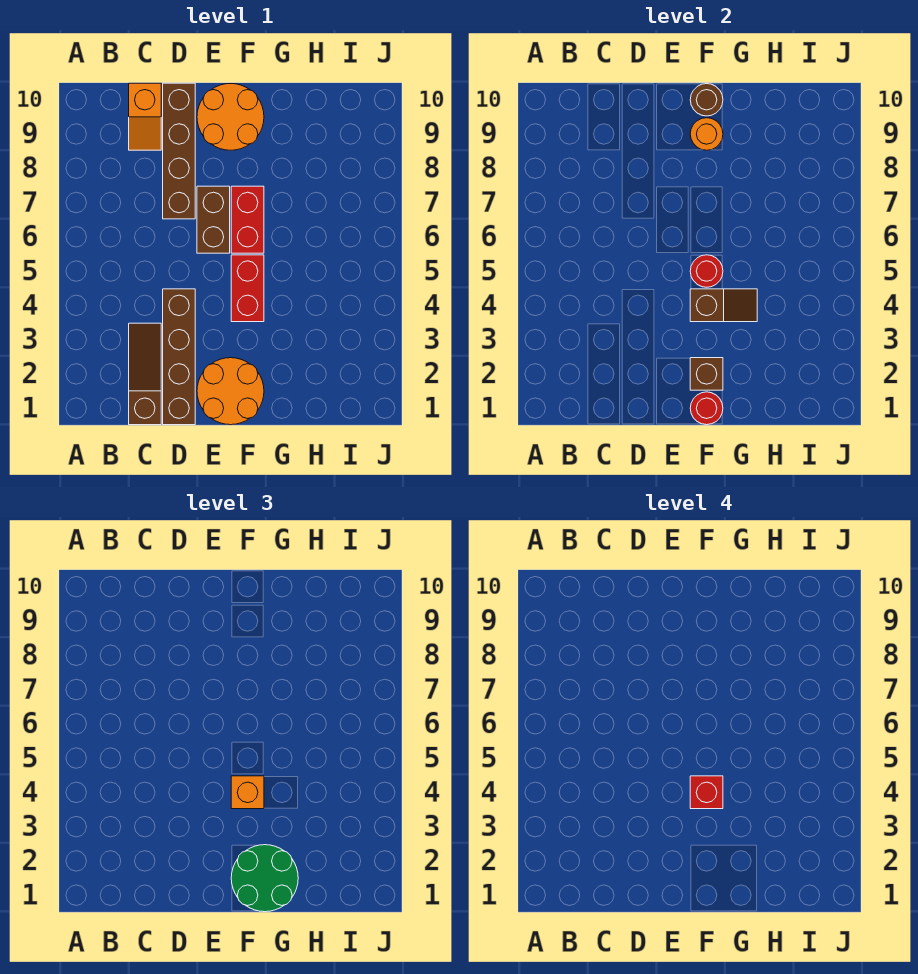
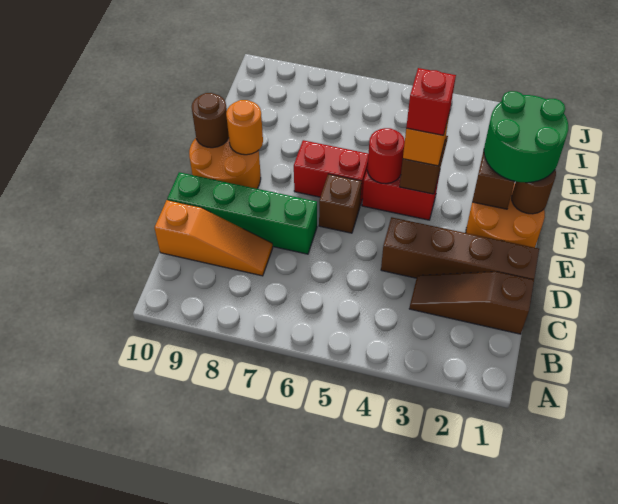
orange slope C9:C10 level 1 top 10 -> orange slope C8:C10 level 1 top 10
brown brick D7:D10 level 1 -> green brick D7:D10 level 1
brown brick E6:E7 level 1 -> brown brick E6 level 1
red round brick F1 level 2 -> brown round brick F1 level 2

